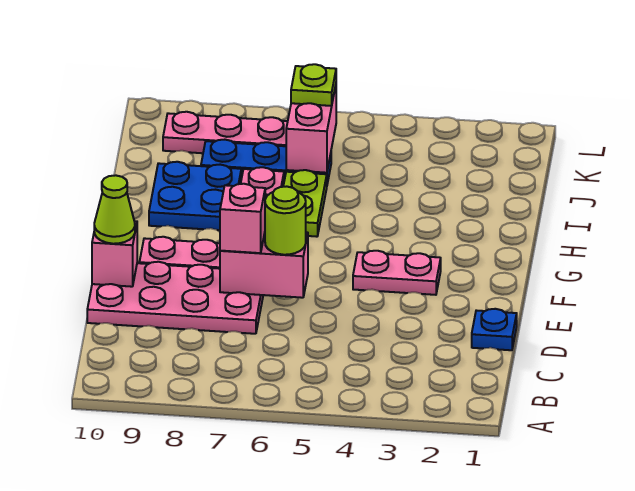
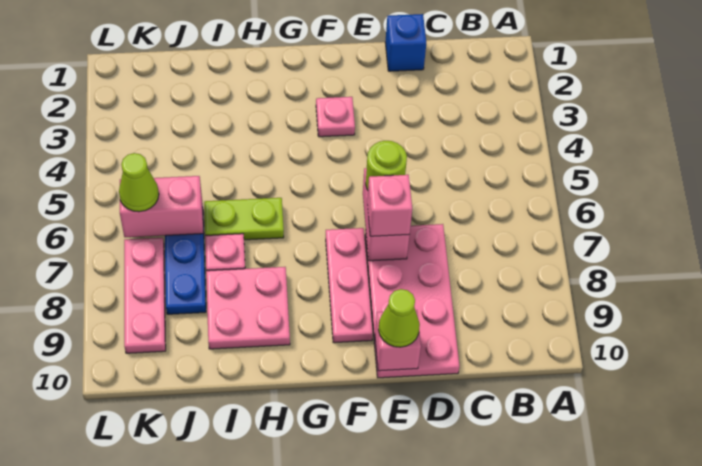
blue plate D1 level 1 -> blue brick D1 level 1
pink plate F3:F4 level 1 -> pink plate F3 level 1
blue plate H8:I9 level 1 -> pink plate H8:I9 level 1
lime plate K6 level 3 -> lime cone K6 level 3

